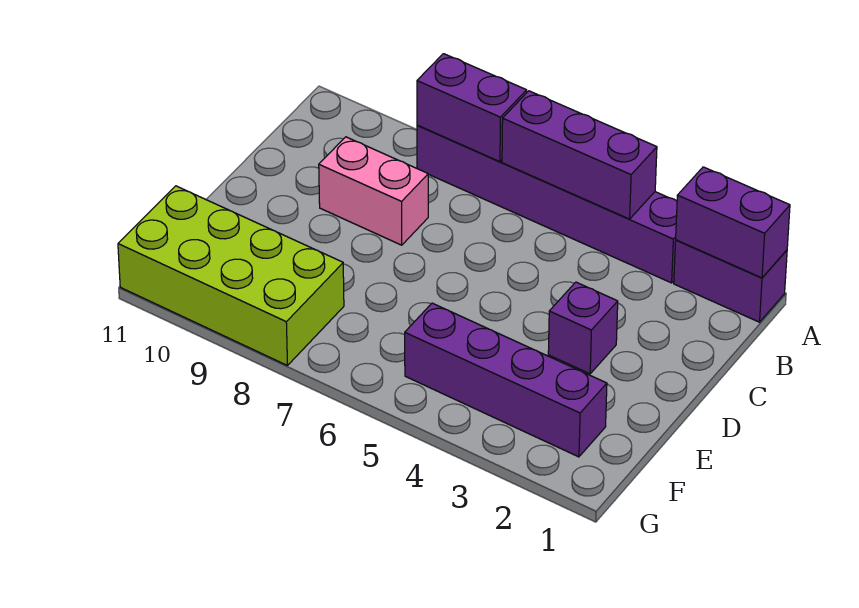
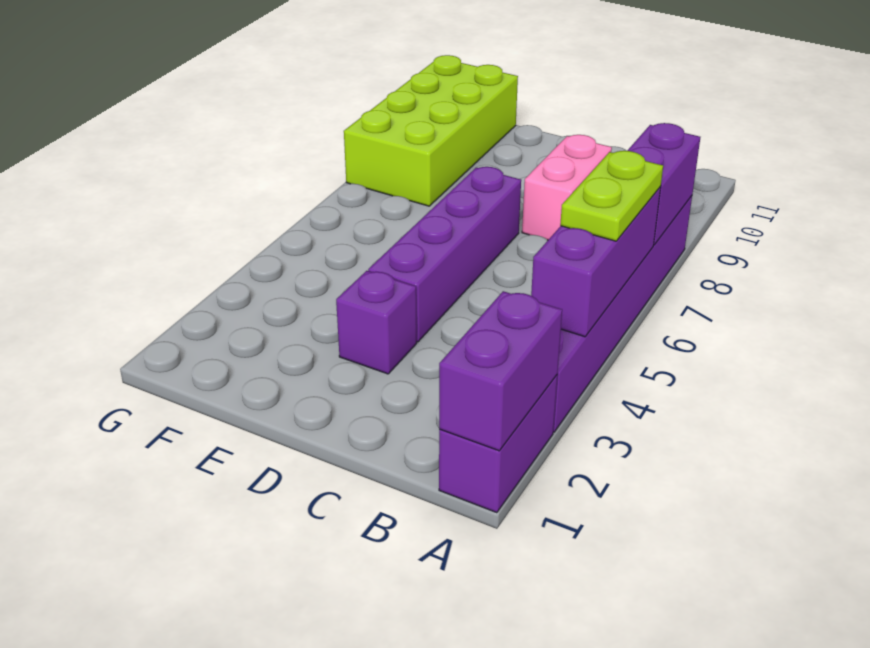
none -> lime plate A5:A6 level 3
purple brick F2:F5 level 1 -> purple brick D4:D7 level 1

